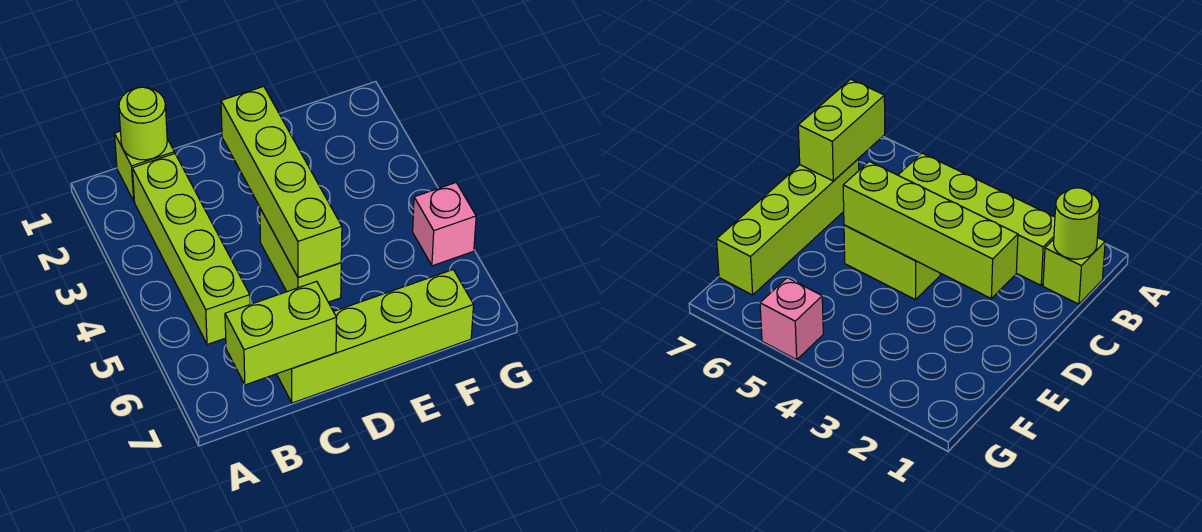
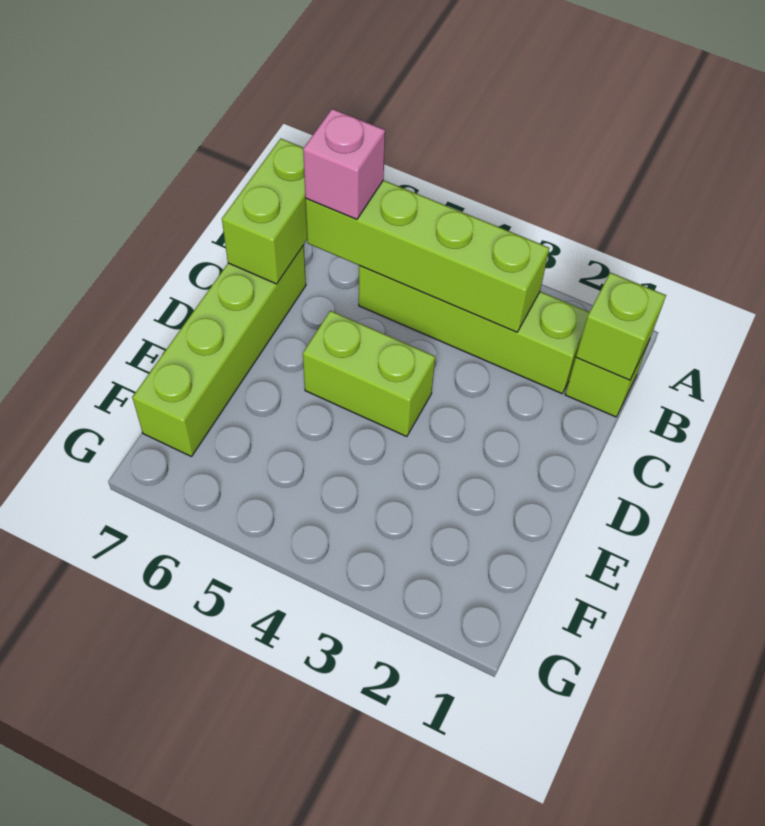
lime round brick B1 level 2 -> lime brick B1 level 2
lime brick D2:D5 level 2 -> lime brick B3:B6 level 2
pink brick G5 level 1 -> pink brick B6 level 3

